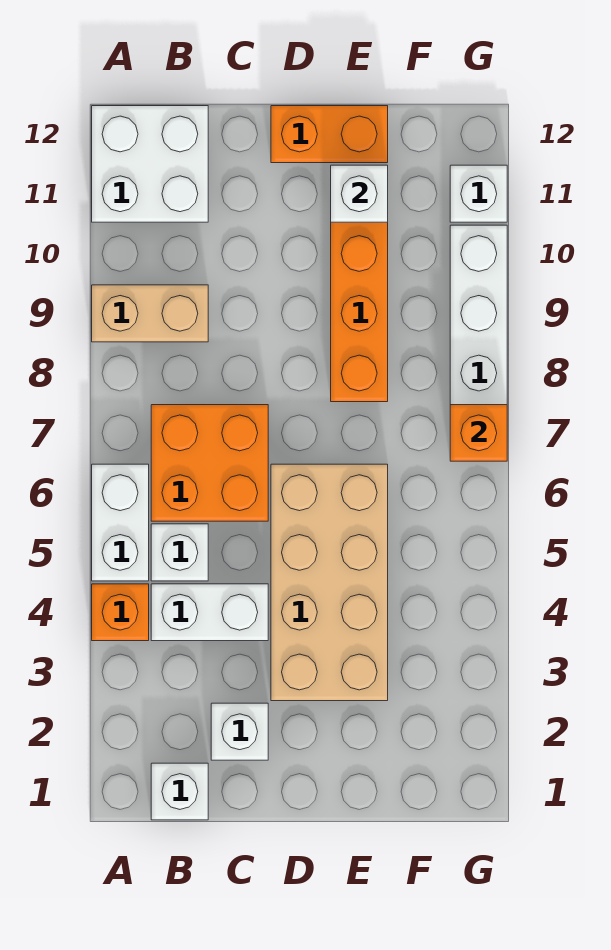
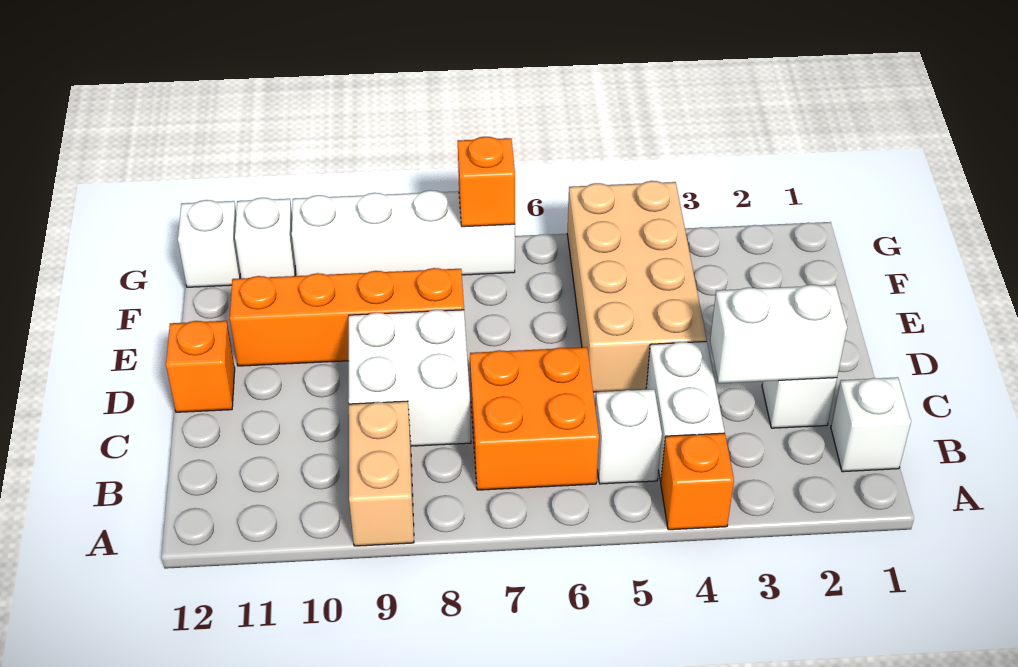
white brick A5:A6 level 1 -> white brick C2:C3 level 2
white brick A11:B12 level 1 -> white brick C8:D9 level 1
tan brick D3:E6 level 1 -> tan brick D4:G5 level 1
orange brick D12:E12 level 1 -> orange brick D12 level 1
white brick E11 level 2 -> white brick G12 level 1

